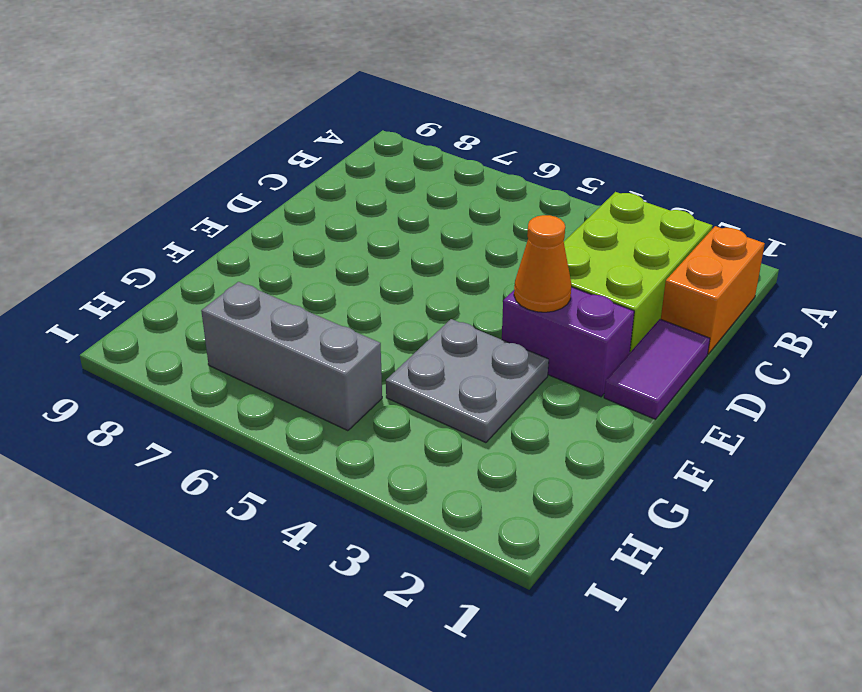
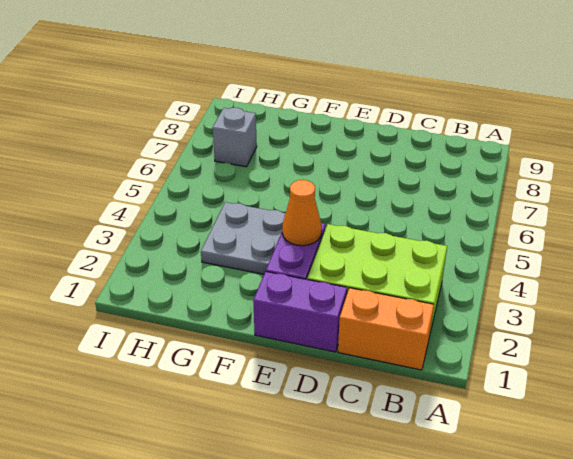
purple tile D1:E1 level 1 -> purple brick D1:E1 level 1
grey brick H5:H7 level 1 -> grey brick H7 level 1

